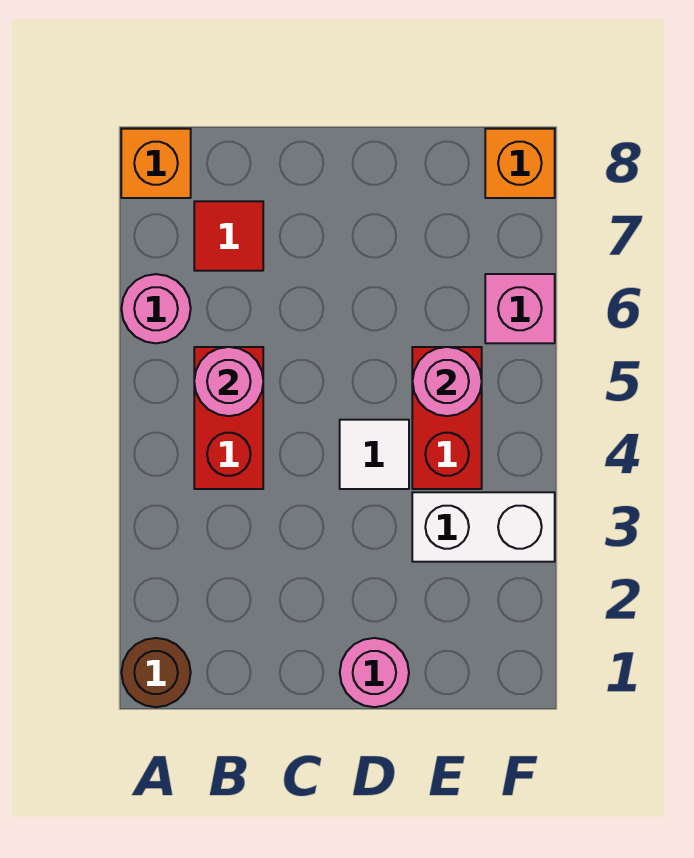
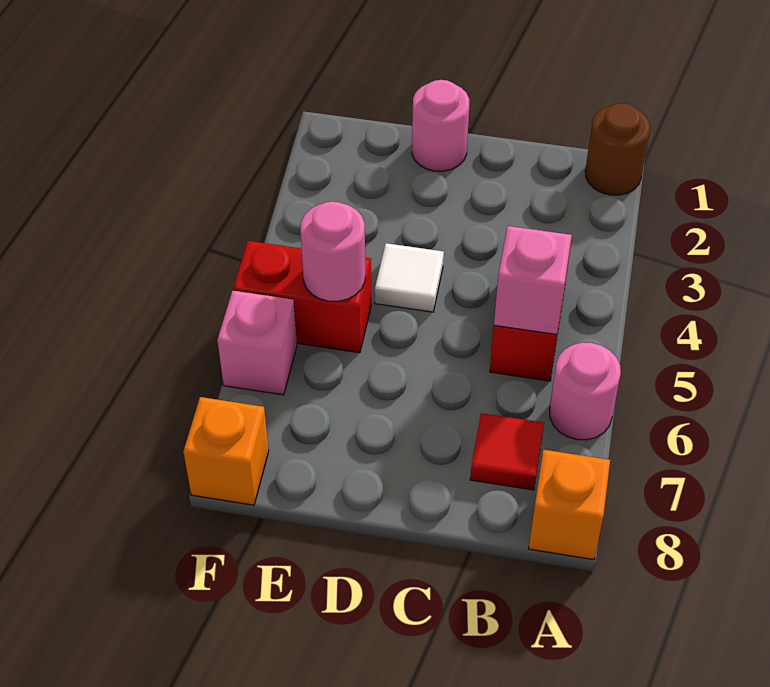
pink round brick B5 level 2 -> pink brick B5 level 2
white brick E3:F3 level 1 -> none
red brick E4:E5 level 1 -> red brick E5:F5 level 1

